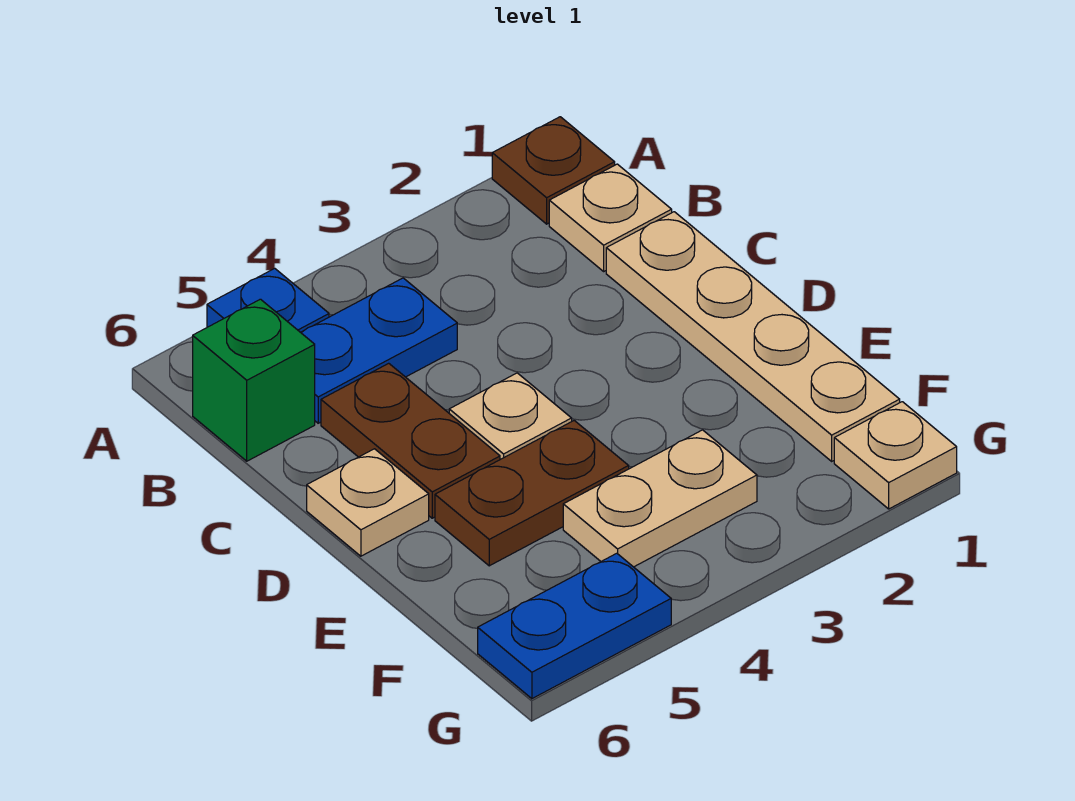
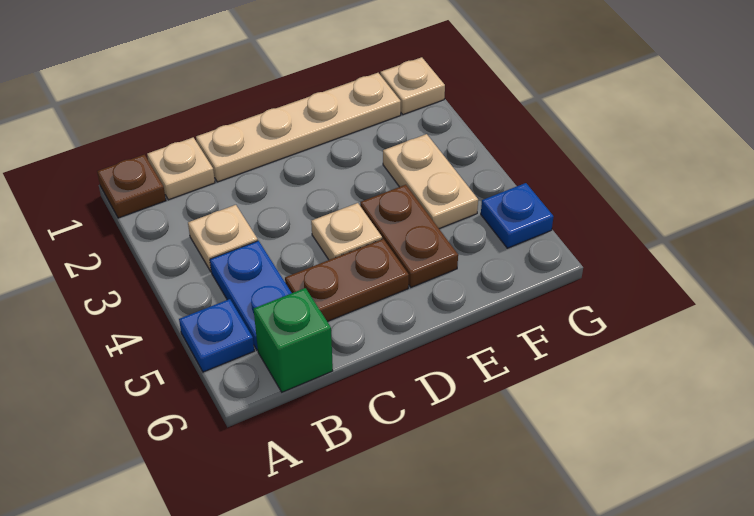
tan plate D6 level 1 -> tan plate B3 level 1
blue plate G5:G6 level 1 -> blue plate G5 level 1

